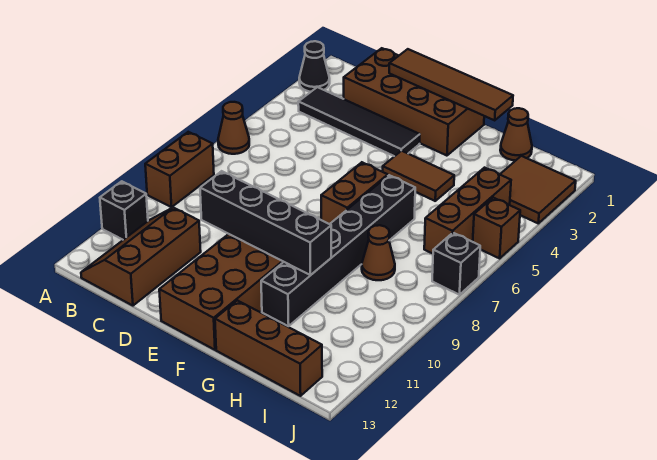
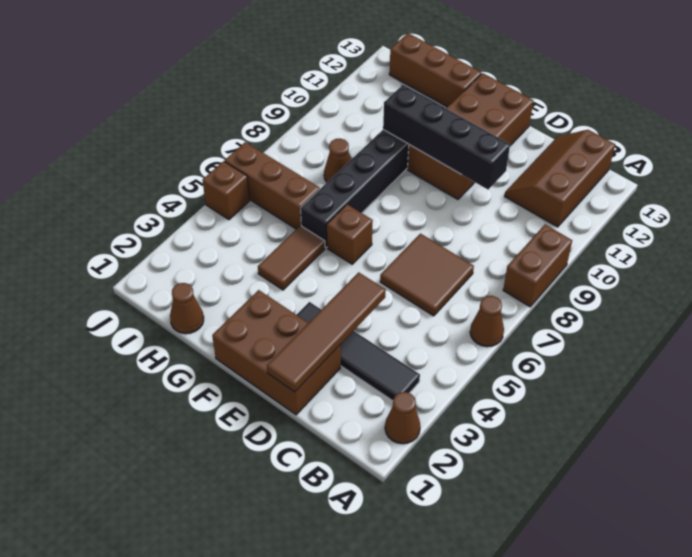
black cone A2 level 1 -> brown cone A2 level 1
black brick A11 level 1 -> none
brown slope B11:C13 level 1 top C -> brown slope B11:C13 level 1 top B
brown brick C1:F2 level 1 -> brown brick D1:F2 level 1
brown tile D1:G1 level 2 -> brown tile D1:D4 level 2
brown tile F4:G4 level 1 -> brown tile G4:G5 level 1
brown brick F6:F7 level 1 -> brown brick F6 level 1
brown tile I2:J3 level 1 -> brown tile C6:D7 level 1
brown brick I4:I6 level 1 -> brown brick H6:J6 level 1
black brick J7 level 1 -> none

